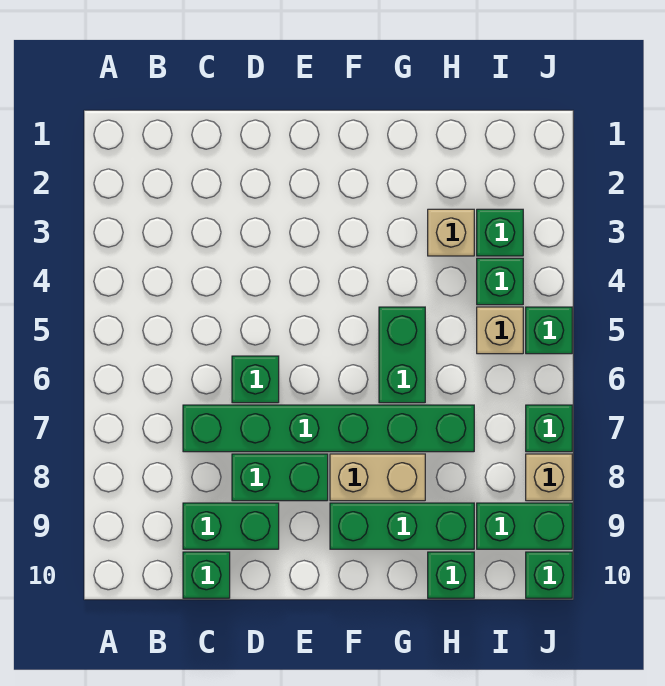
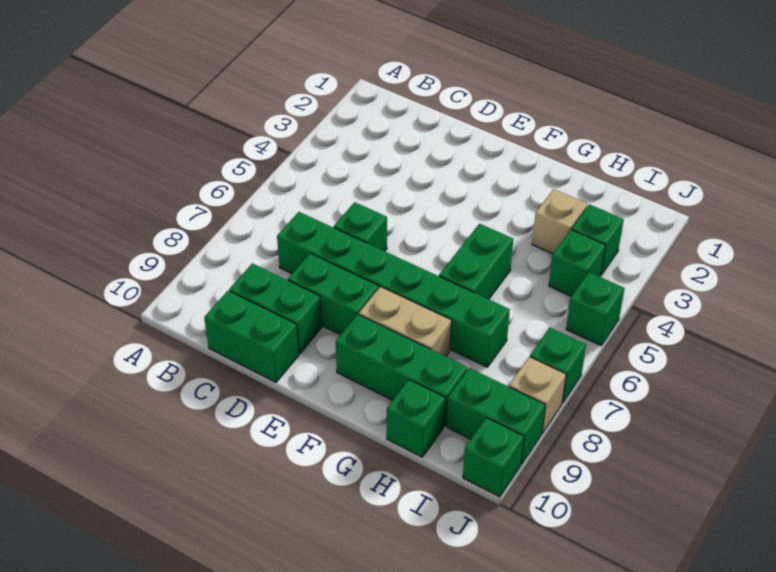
green brick C10 level 1 -> green brick C10:D10 level 1
tan brick I5 level 1 -> none

